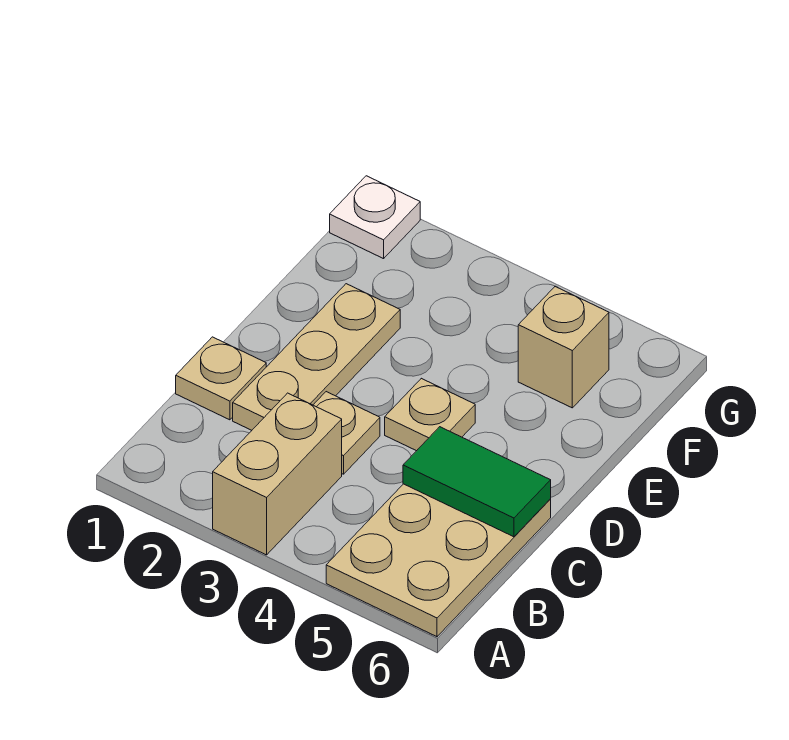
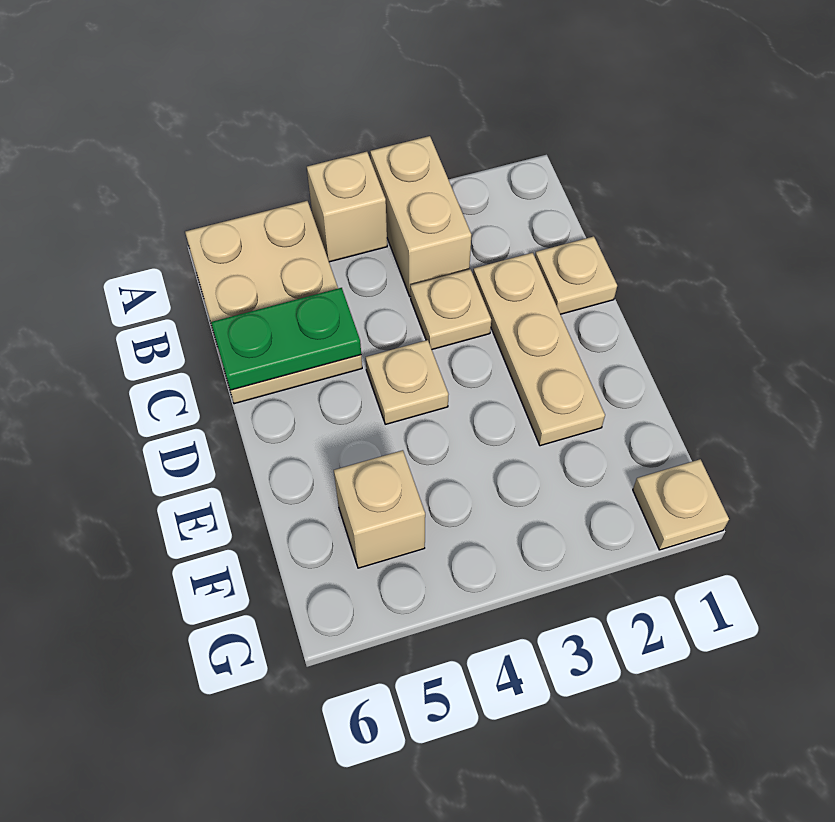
none -> tan brick A4 level 1
green tile C5:C6 level 2 -> green plate C5:C6 level 2
white plate G1 level 1 -> tan plate G1 level 1

